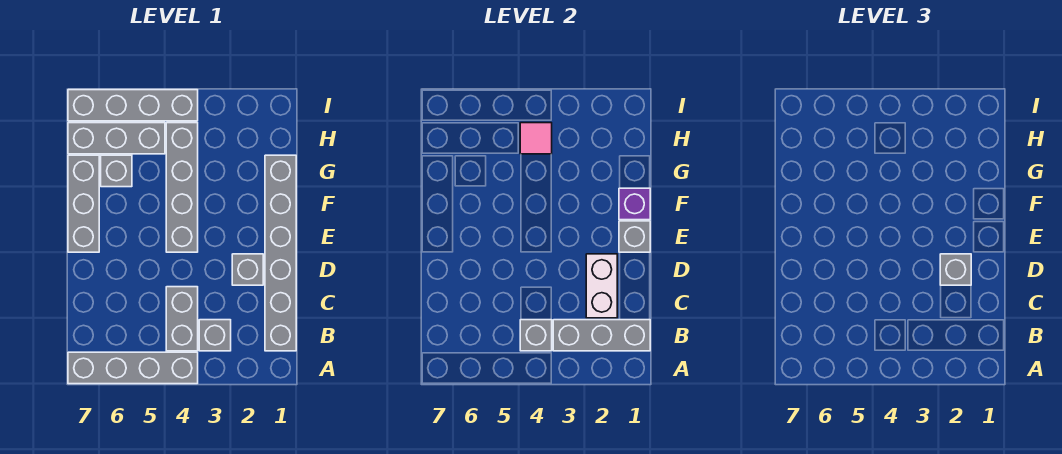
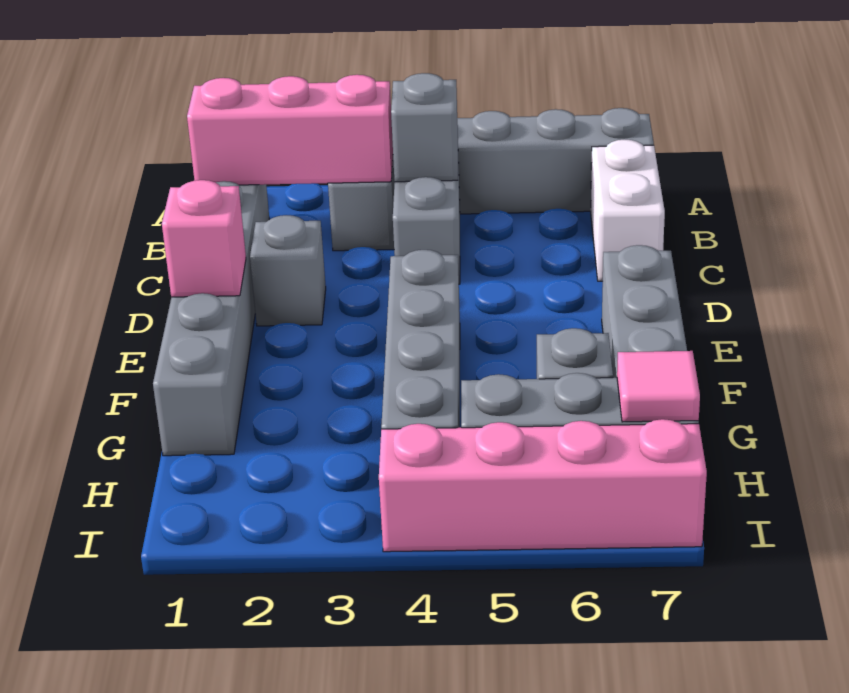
grey brick B1:B3 level 2 -> pink brick B1:B3 level 2
white brick C2:D2 level 2 -> white brick B7:C7 level 1
grey brick D2 level 3 -> none
grey brick E1 level 2 -> pink brick E1 level 2
purple brick F1 level 2 -> none
pink tile H4 level 2 -> pink tile H7 level 2
grey brick I4:I7 level 1 -> pink brick I4:I7 level 1

